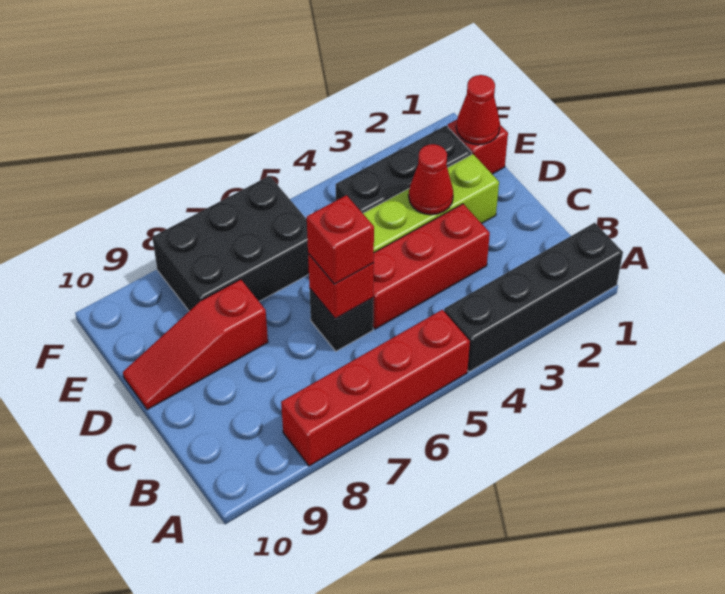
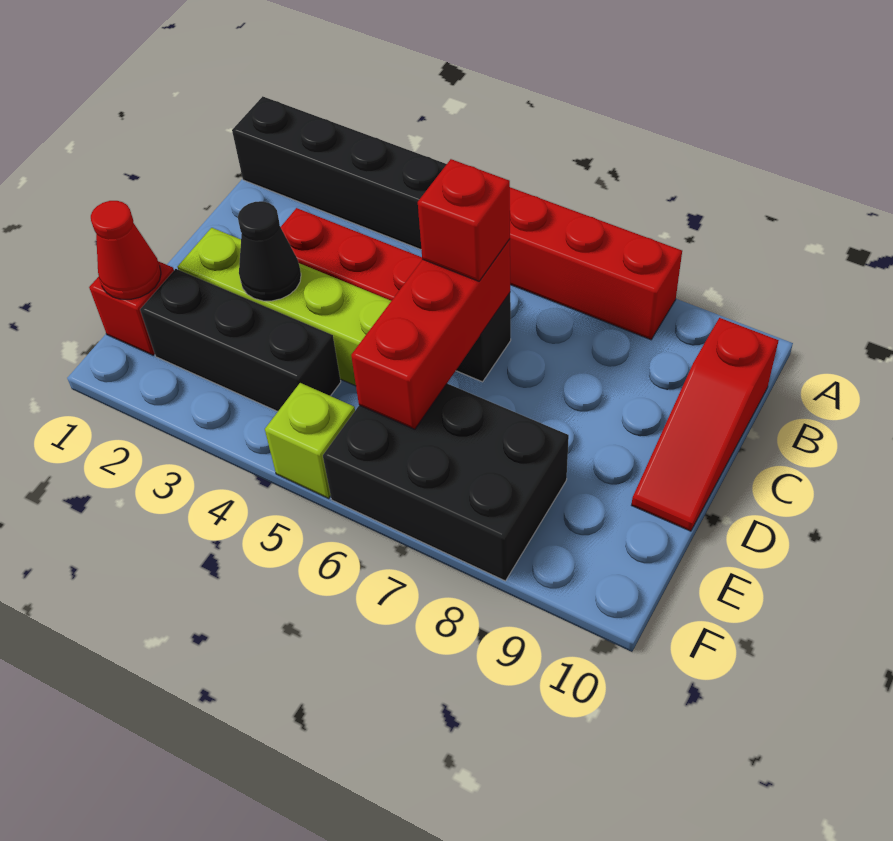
red brick C6 level 2 -> red brick C6:E6 level 2
red cone D3 level 2 -> black cone D3 level 2
red slope D8:D10 level 1 top 8 -> red slope B10:D10 level 1 top B
none -> lime brick F5 level 1

